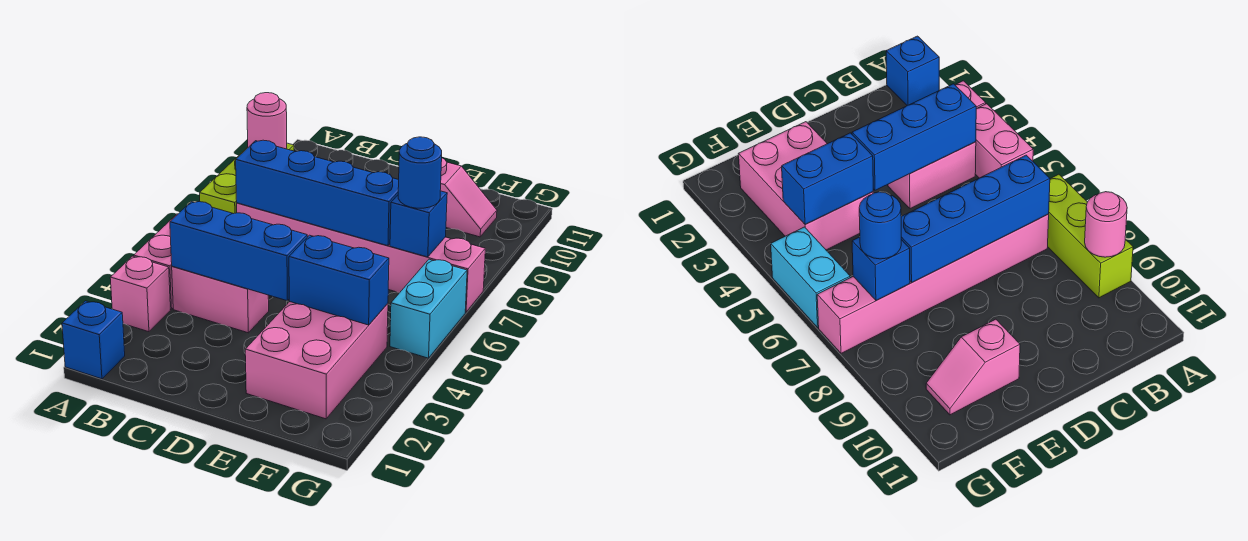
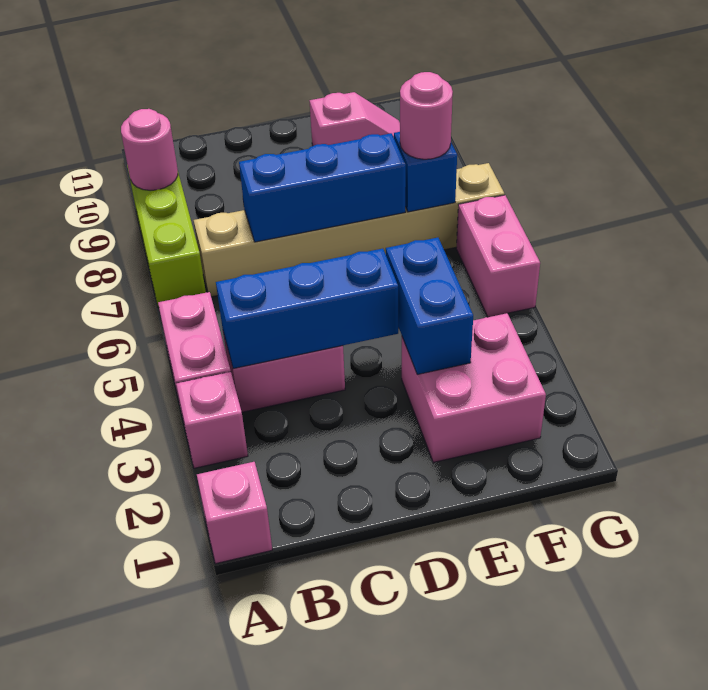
blue brick A1 level 1 -> pink brick A1 level 1
pink brick B7:G7 level 1 -> tan brick B7:G7 level 1
blue brick B7:E7 level 2 -> blue brick C7:E7 level 2
pink brick E2:F4 level 1 -> pink brick E2:F3 level 1
blue brick E4:F4 level 2 -> blue brick E3:E4 level 2
blue round brick F7 level 3 -> pink round brick F7 level 3
cyan brick G5:G6 level 1 -> pink brick G5:G6 level 1

